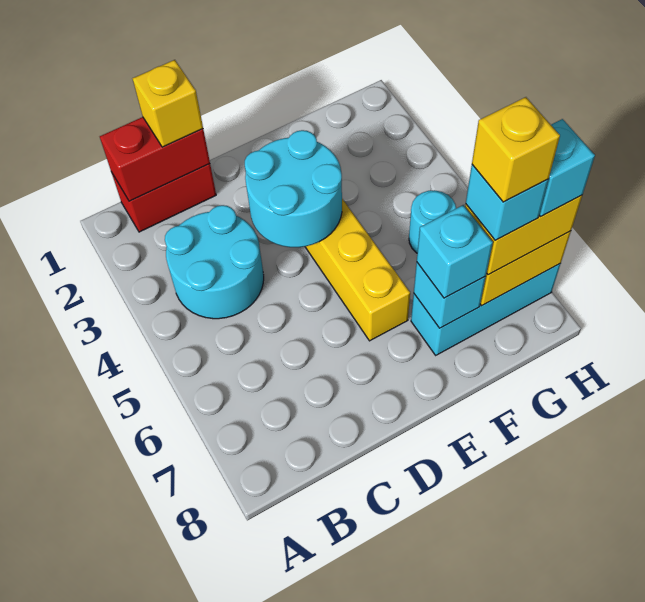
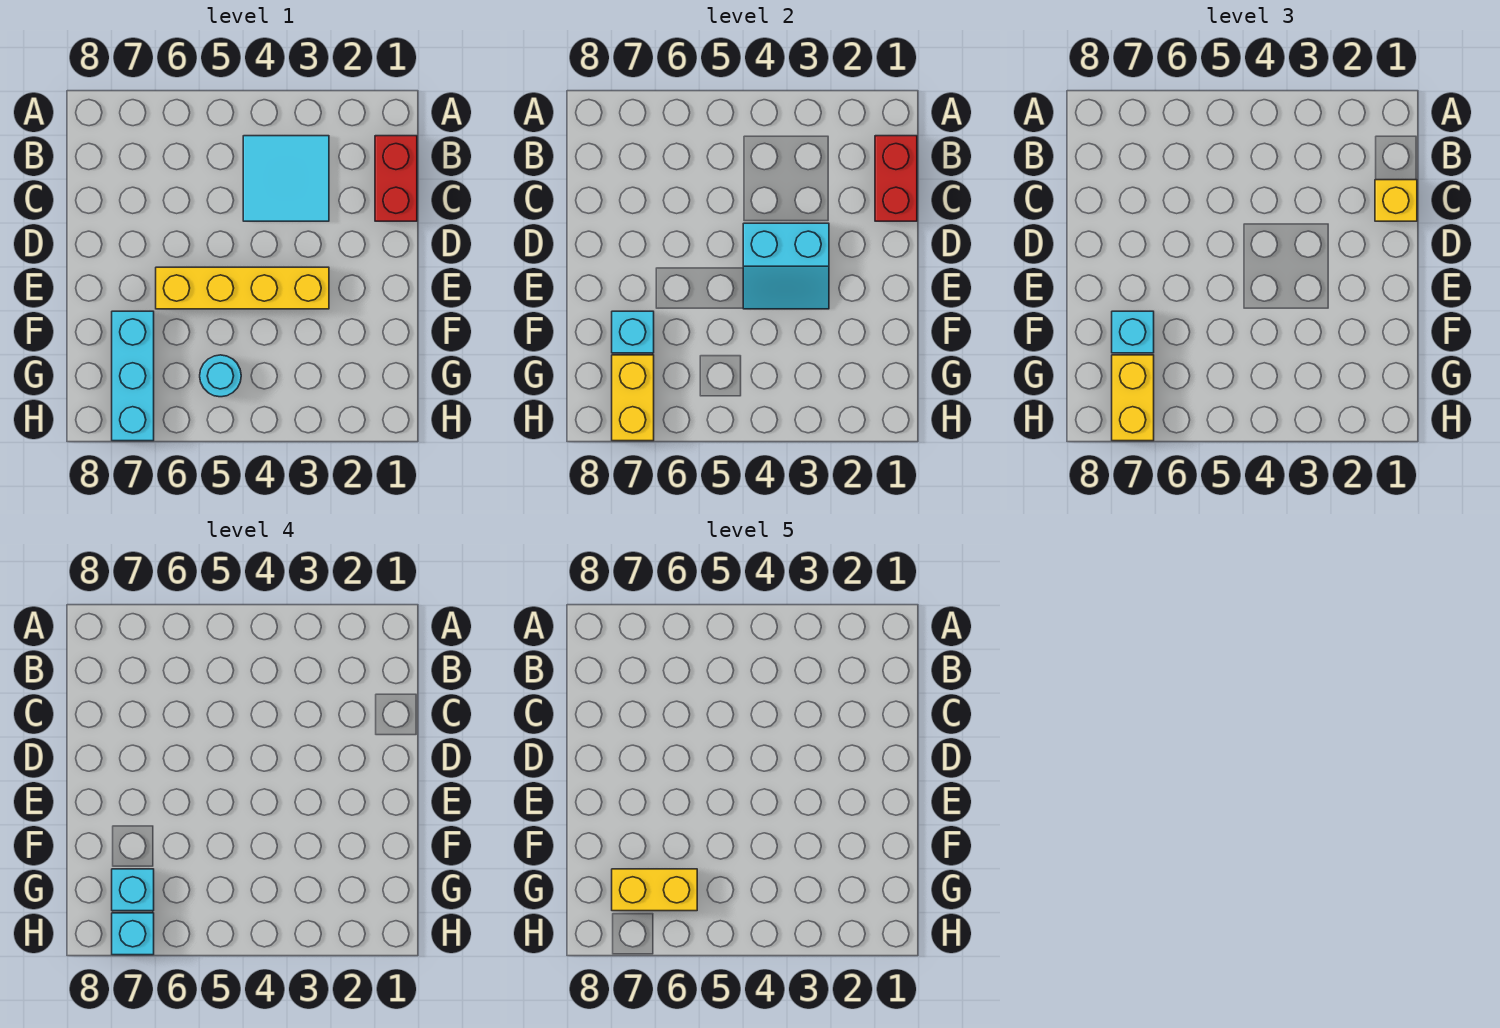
cyan round brick B3:C4 level 1 -> cyan tile B3:C4 level 1
cyan round brick D3:E4 level 2 -> cyan slope D3:E4 level 2 top D
yellow brick G7 level 5 -> yellow brick G6:G7 level 5

